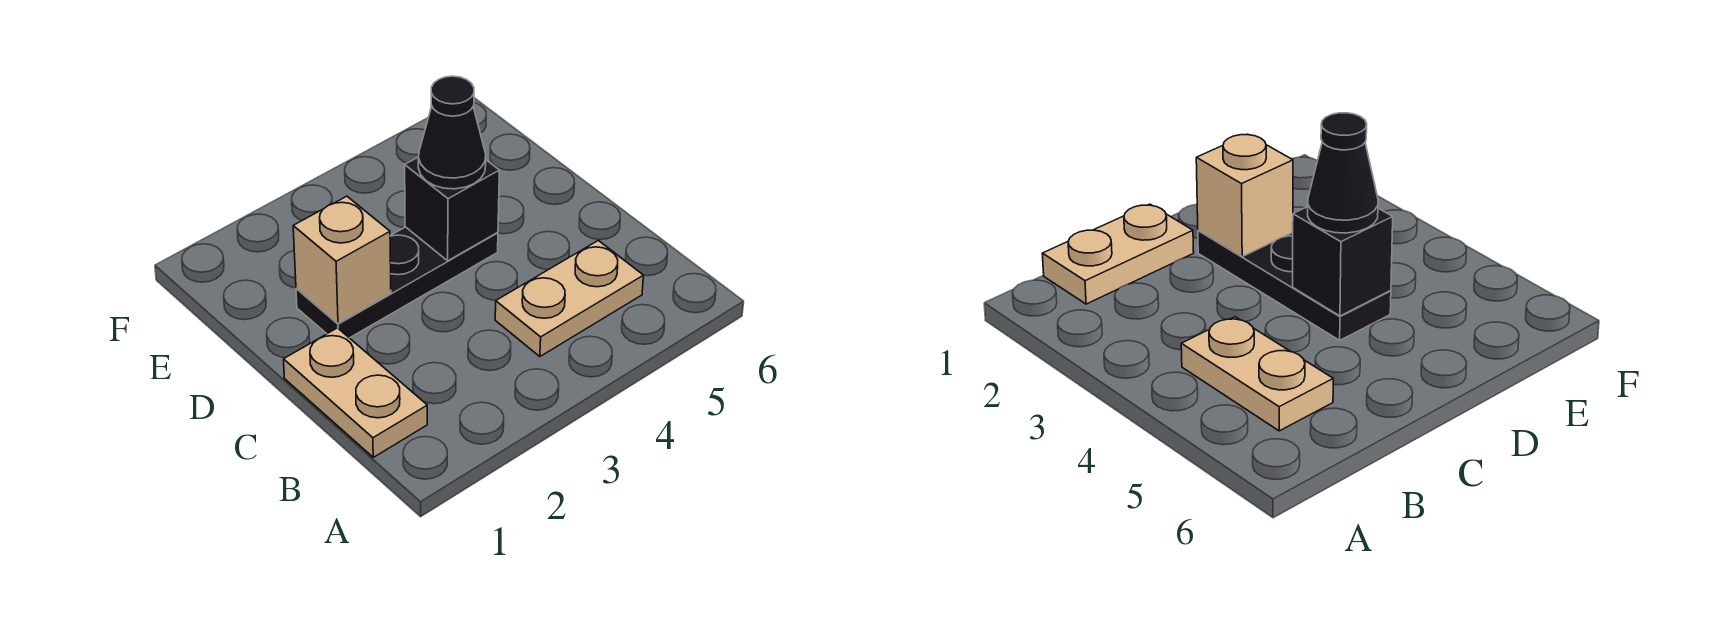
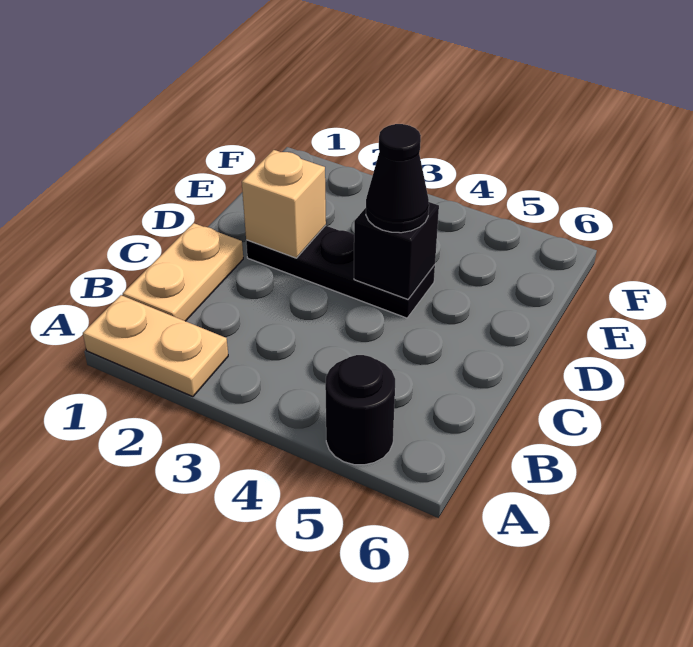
none -> black round brick A5 level 1
tan plate B4:B5 level 1 -> tan plate A1:A2 level 1

